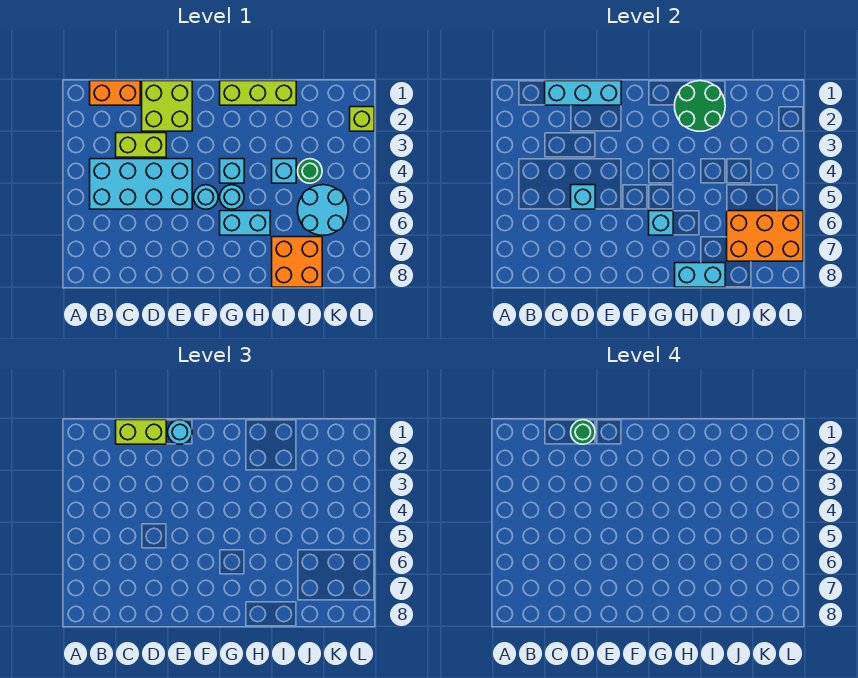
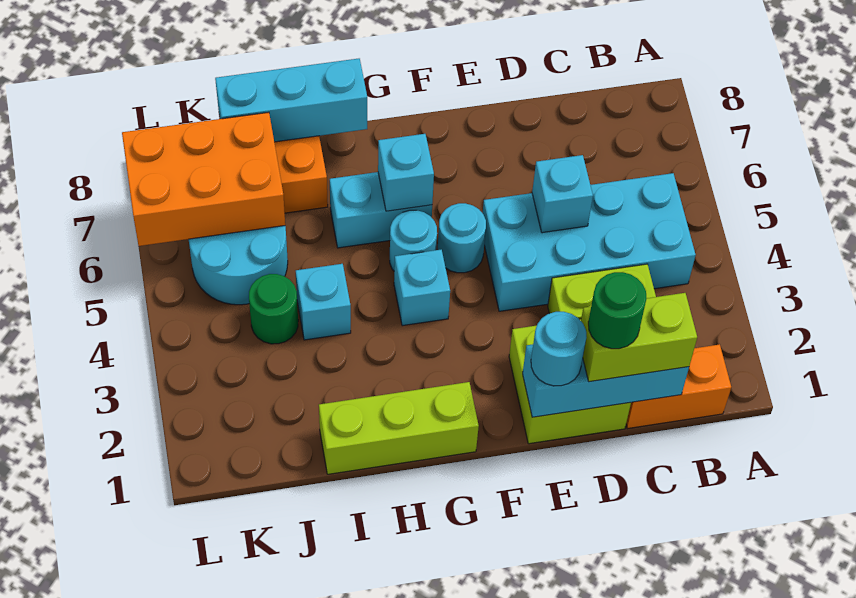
green round brick H1:I2 level 2 -> none
cyan brick H8:I8 level 2 -> cyan brick H8:J8 level 2
lime brick L2 level 1 -> none

